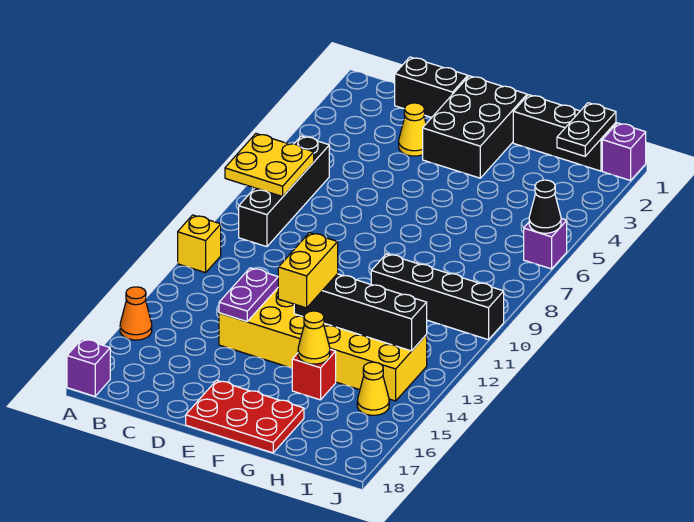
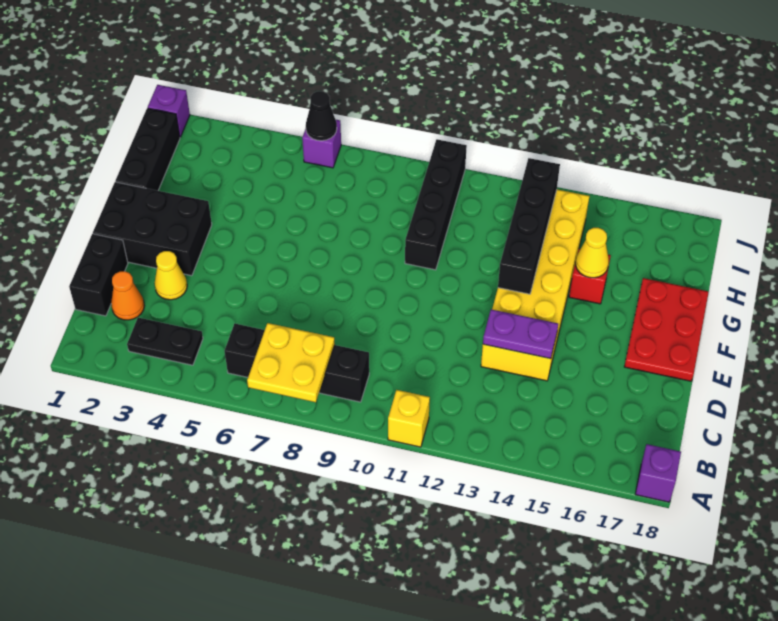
orange cone A15 level 1 -> orange cone C2 level 1
yellow brick F13:F14 level 3 -> none
black plate I1:I2 level 2 -> black plate B3:B4 level 1
yellow cone I15 level 1 -> none

